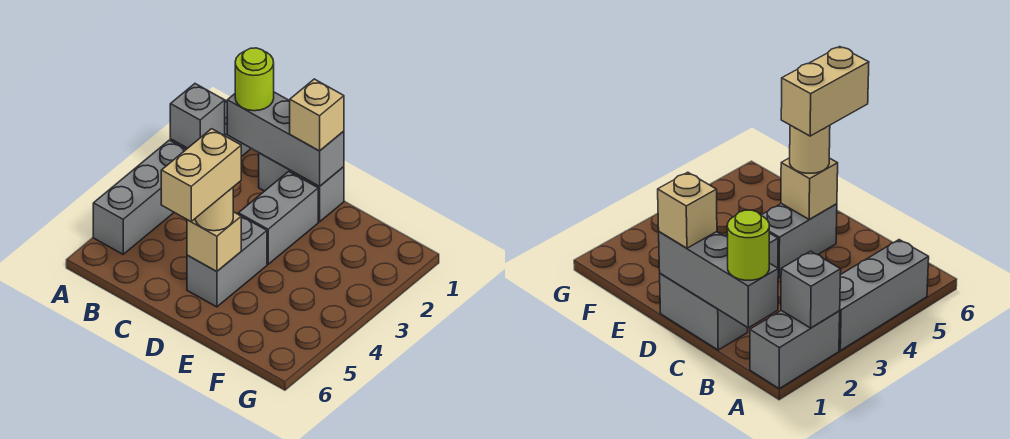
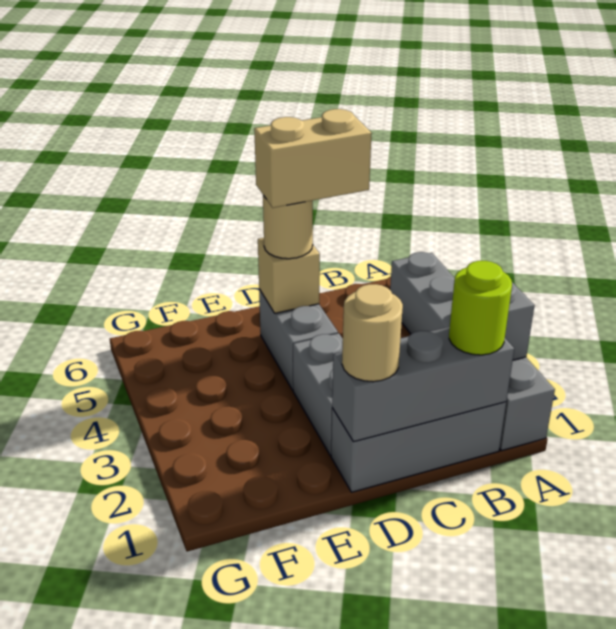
grey brick C1:D1 level 1 -> grey brick B1:D1 level 1
tan brick D1 level 3 -> tan round brick D1 level 3
tan brick D5:D6 level 4 -> tan brick C5:D5 level 4

